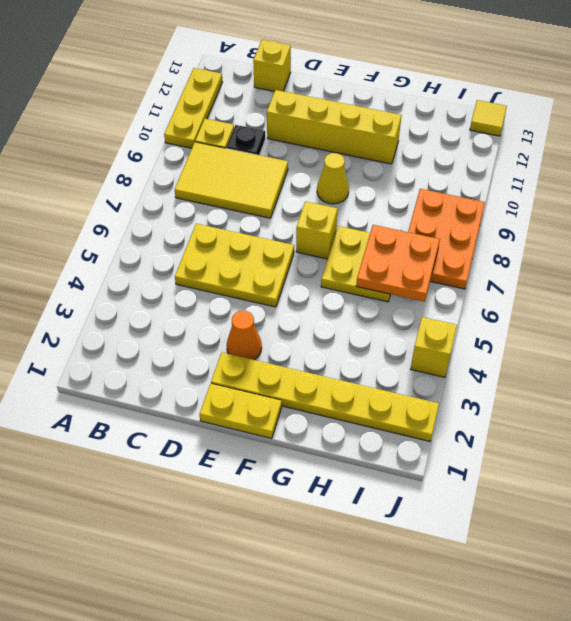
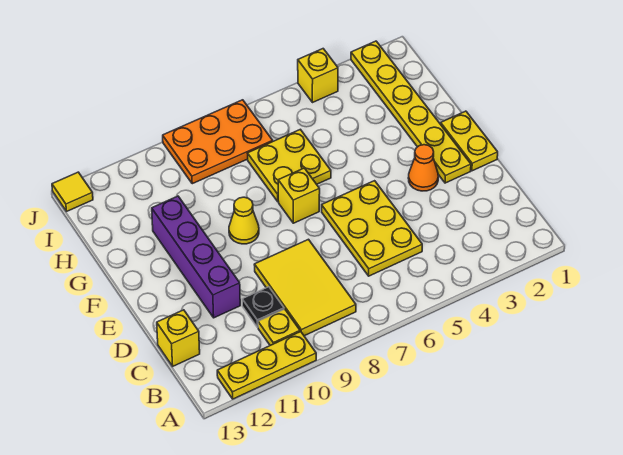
yellow brick D11:G11 level 1 -> purple brick D11:G11 level 1
orange plate H6:I7 level 2 -> none

